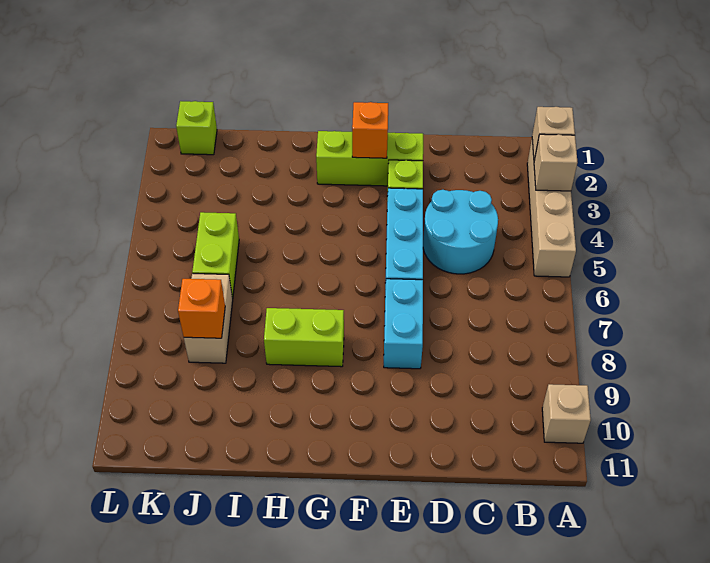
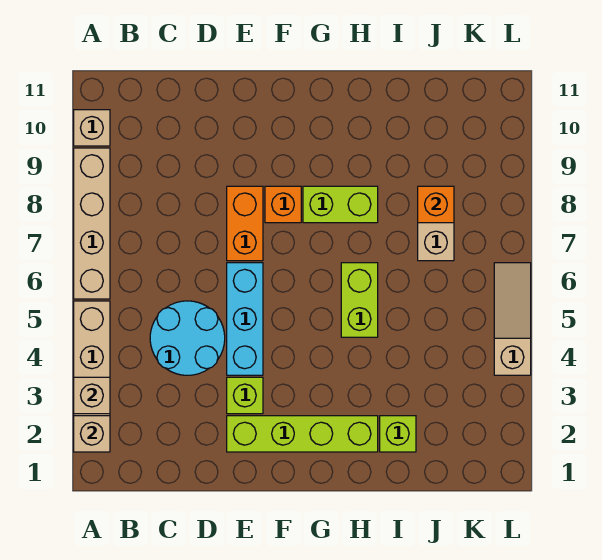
none -> tan brick A6:A9 level 1
lime brick E2:G2 level 1 -> lime brick E2:H2 level 1
cyan brick E7:E8 level 1 -> orange brick E7:E8 level 1
orange brick F2 level 2 -> orange brick F8 level 1
lime brick J5:J6 level 1 -> lime brick H5:H6 level 1
lime brick K1 level 1 -> lime brick I2 level 1
none -> tan slope L4:L6 level 1 top 4

